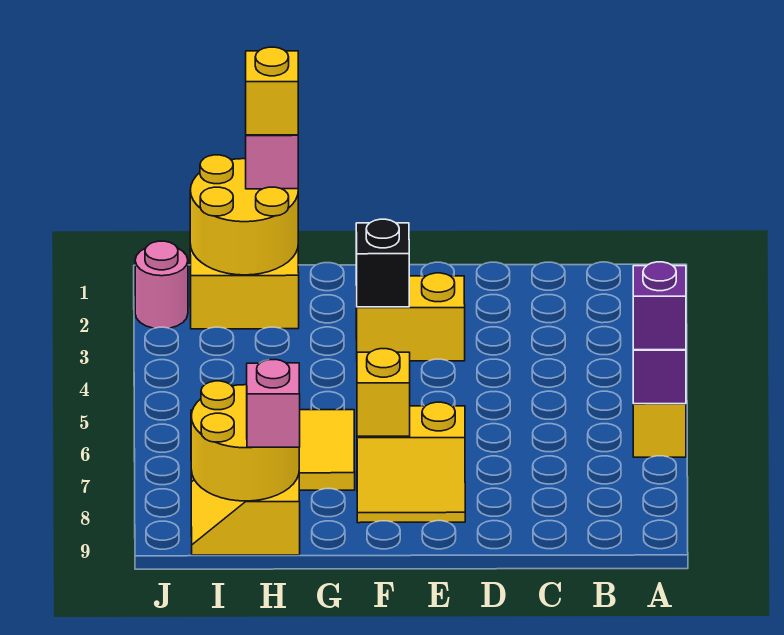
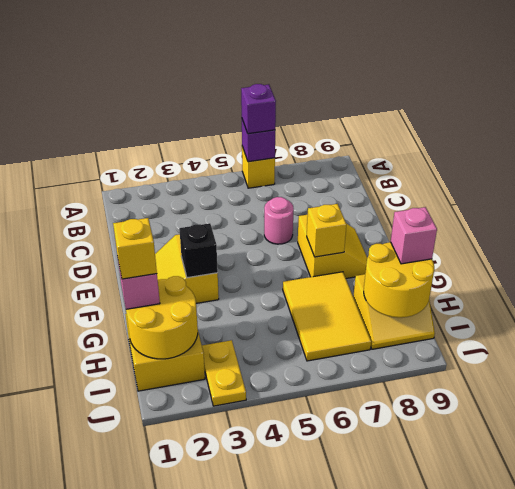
none -> yellow plate I3:J3 level 1
pink round brick J2 level 1 -> pink round brick D6 level 1

